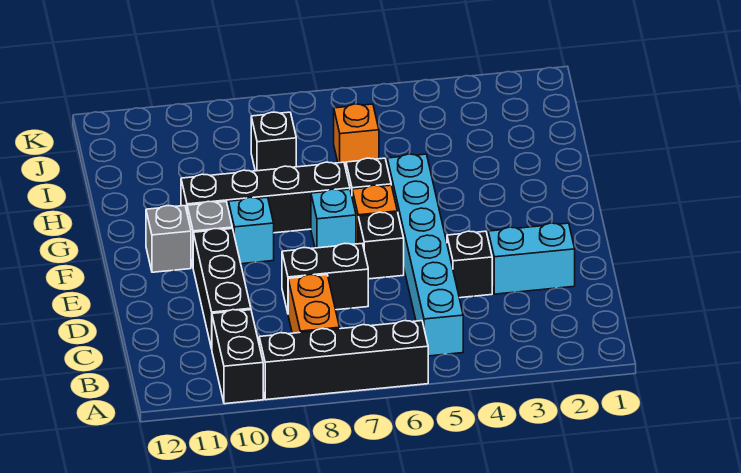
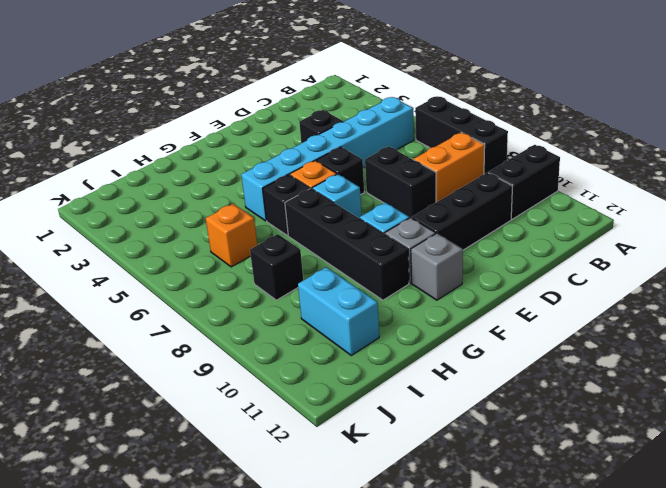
black brick A6:A9 level 1 -> black brick A6:A8 level 1
cyan brick D2:D3 level 1 -> cyan brick I10:I11 level 1

